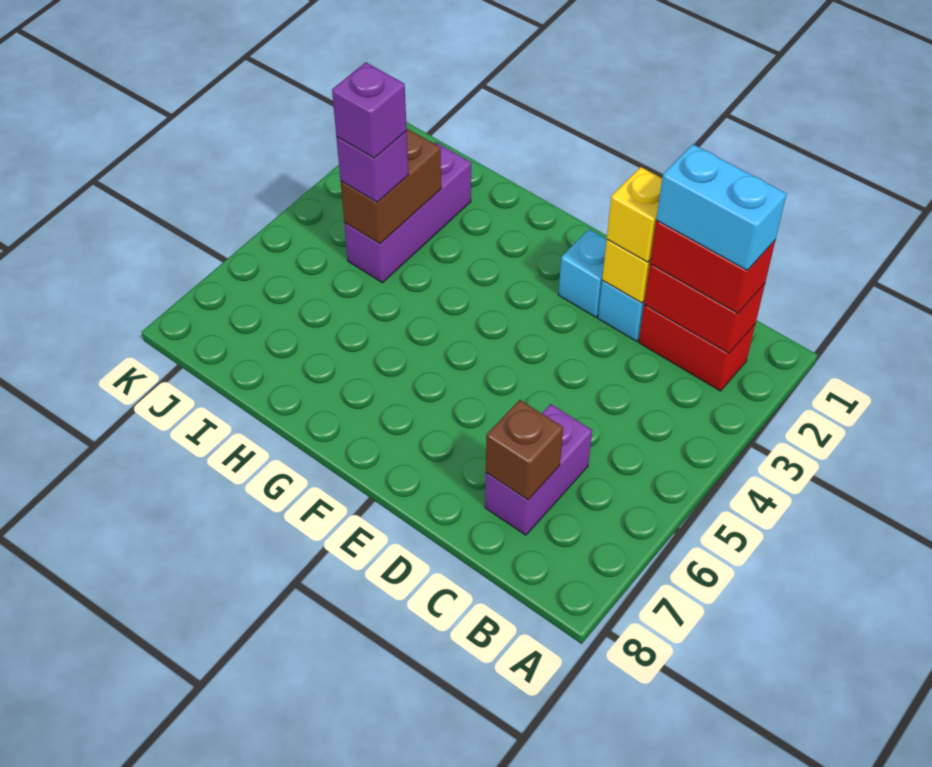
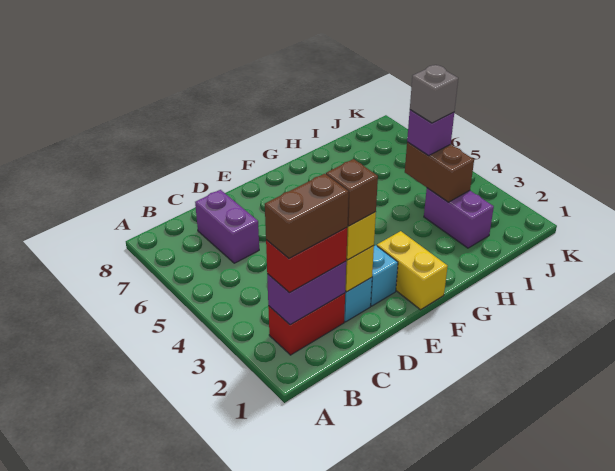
red brick B2:C2 level 2 -> purple brick B2:C2 level 2
cyan brick B2:C2 level 4 -> brown brick B2:C2 level 4
brown brick C7 level 2 -> brown brick D2 level 4
none -> yellow brick F1:F2 level 1
purple brick I2:I4 level 1 -> purple brick I2:I3 level 1
purple brick I4 level 4 -> grey brick I4 level 4

